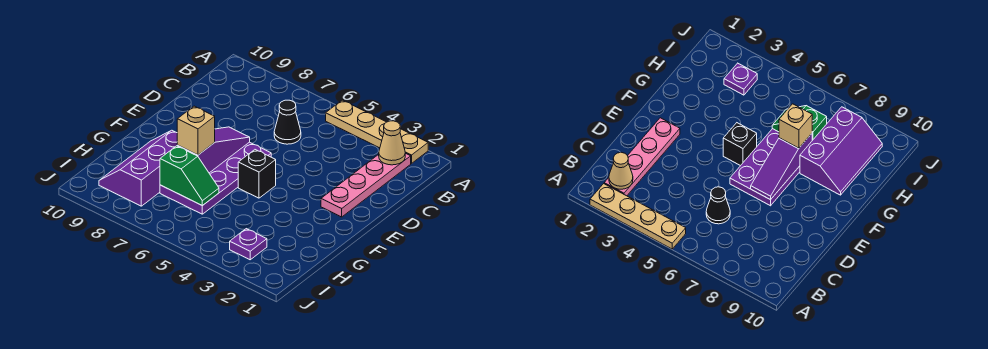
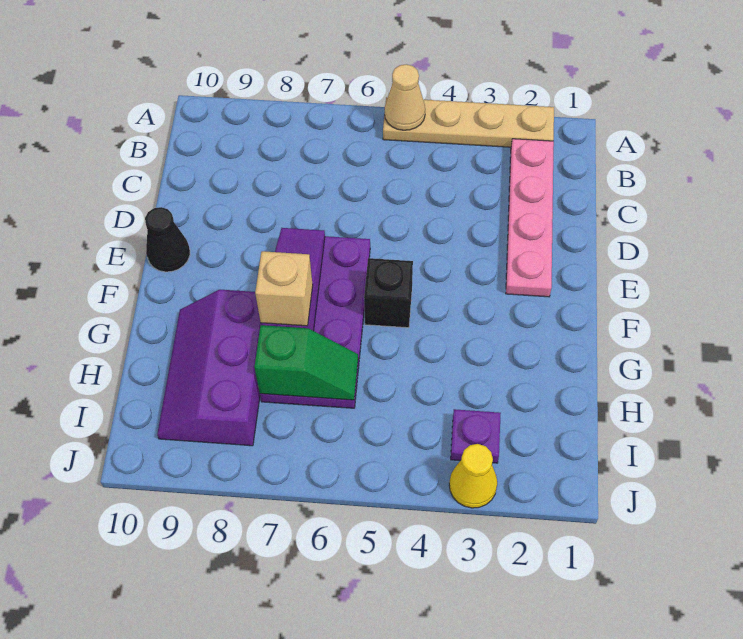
tan cone B2 level 2 -> tan cone A5 level 2
black cone C6 level 1 -> black cone E10 level 1
none -> yellow cone J3 level 1

